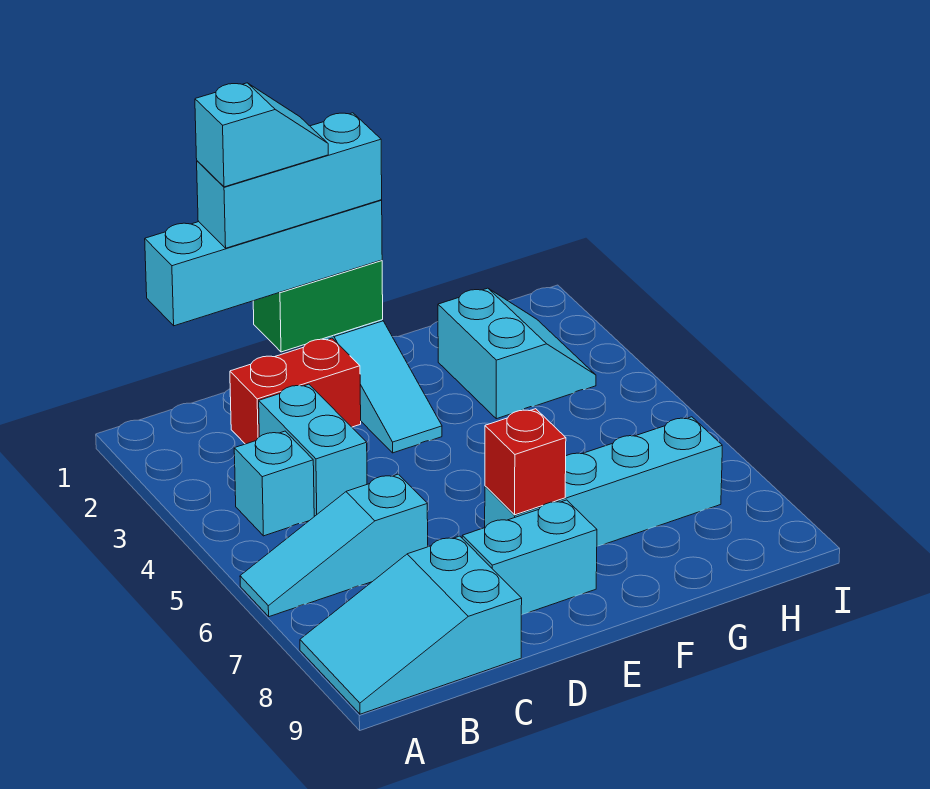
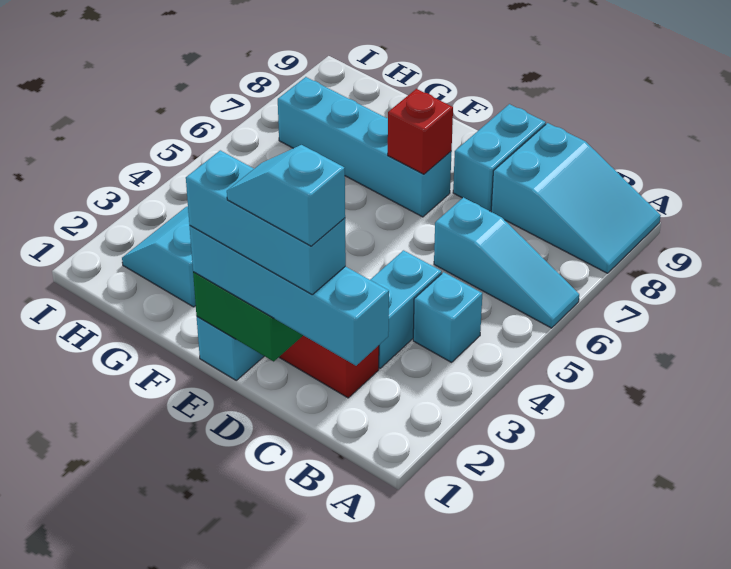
cyan brick D8:E8 level 1 -> cyan brick D8:D9 level 1

